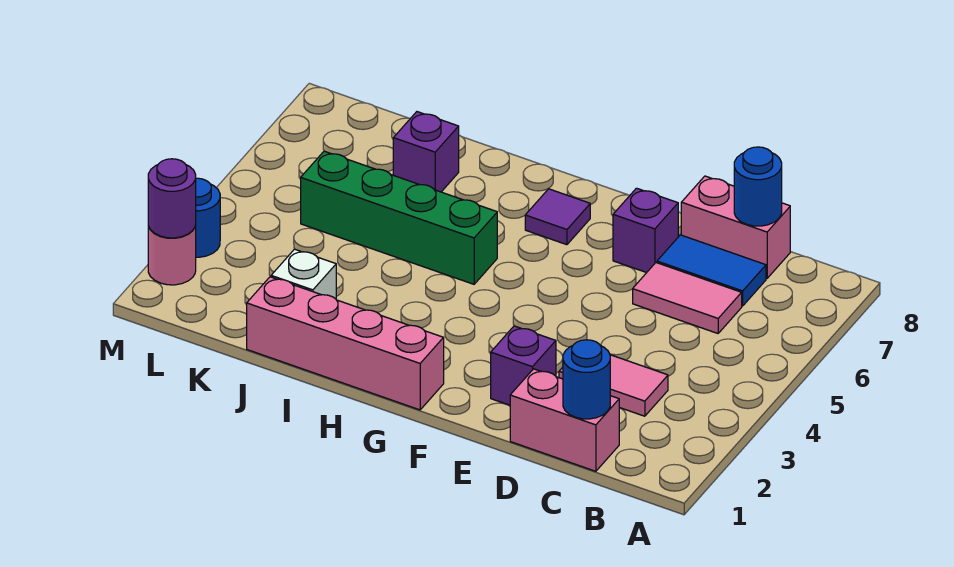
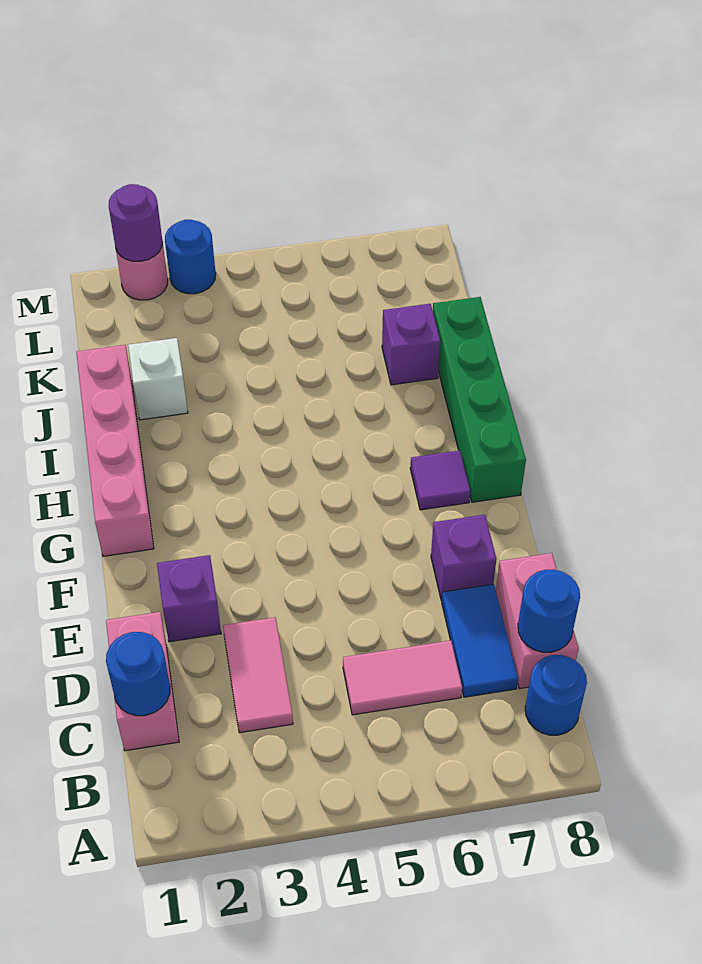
none -> blue round brick B8 level 1
pink tile C6:D6 level 1 -> pink tile C5:C6 level 1
green brick H5:K5 level 1 -> green brick G8:J8 level 1

